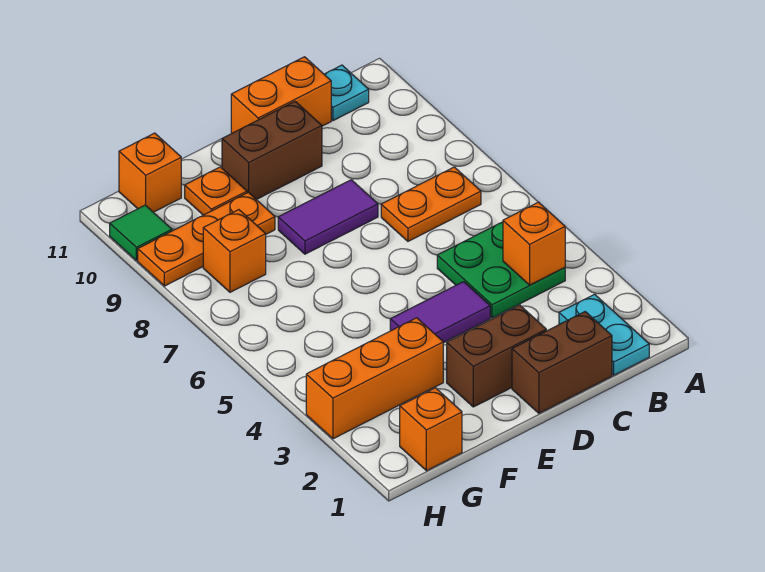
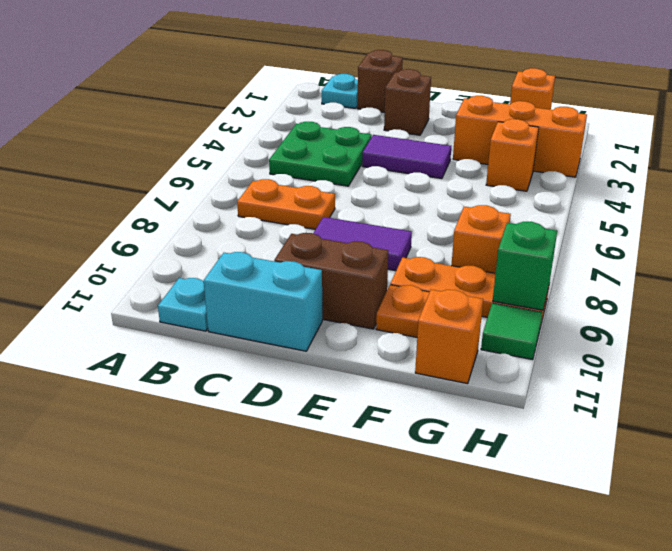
cyan plate B1:B2 level 1 -> cyan plate B1 level 1
orange brick B4 level 2 -> orange brick G4 level 1
brown brick C1:D1 level 1 -> brown brick C1 level 1
orange brick C11:D11 level 1 -> cyan brick C11:D11 level 1
brown brick D2:E2 level 1 -> brown brick D2 level 1
none -> green brick H9 level 2

